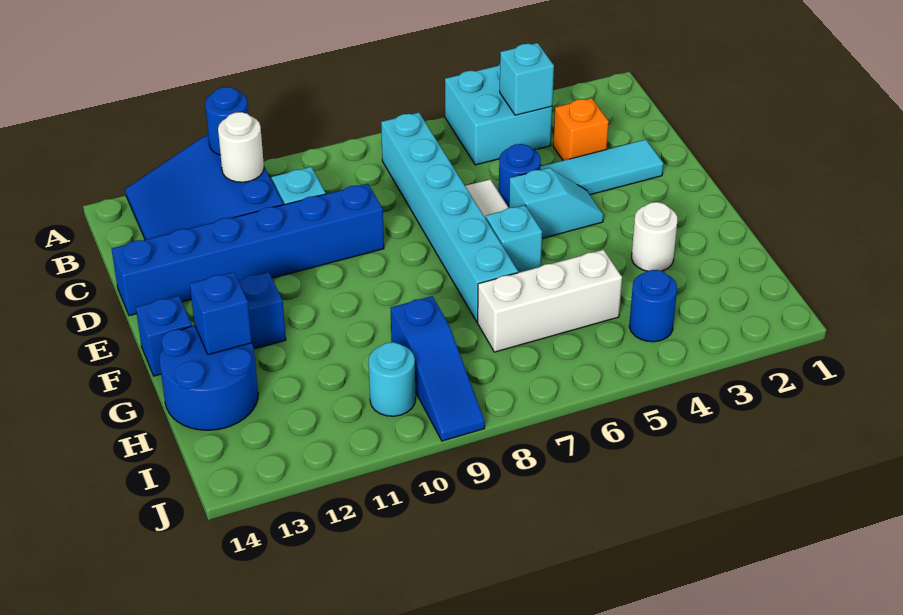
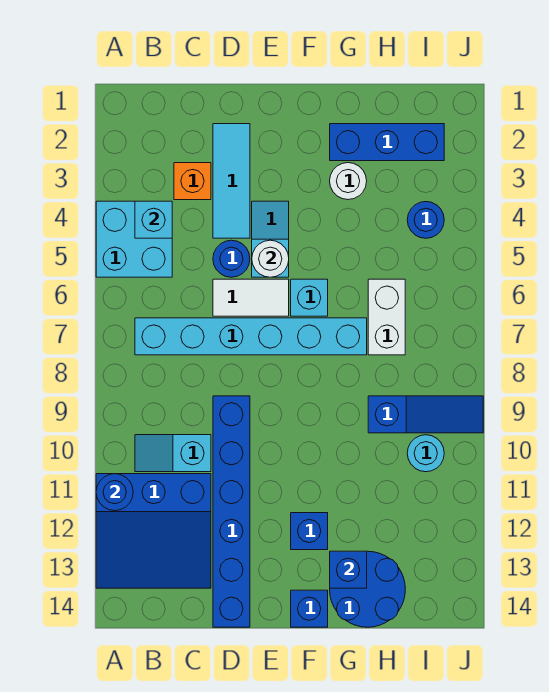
white round brick B11 level 2 -> white round brick E5 level 2
none -> blue brick G2:I2 level 1
white brick H5:H7 level 1 -> white brick H6:H7 level 1

